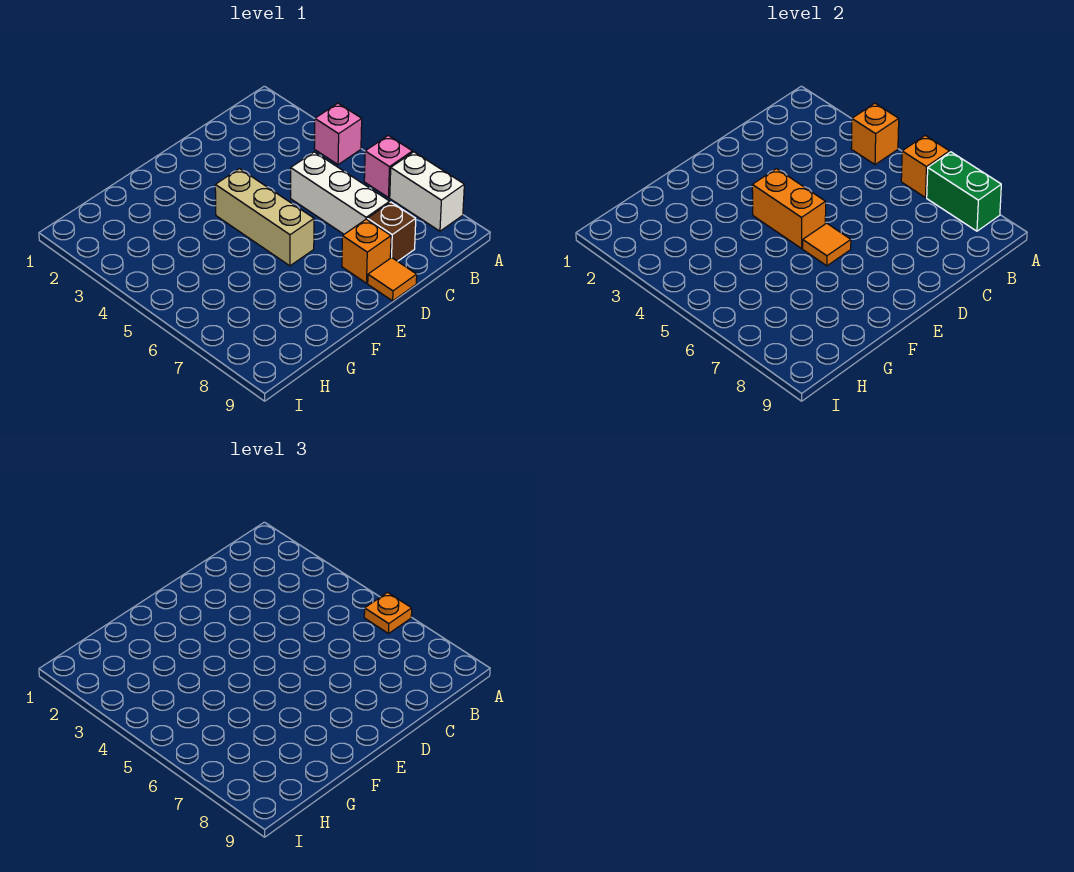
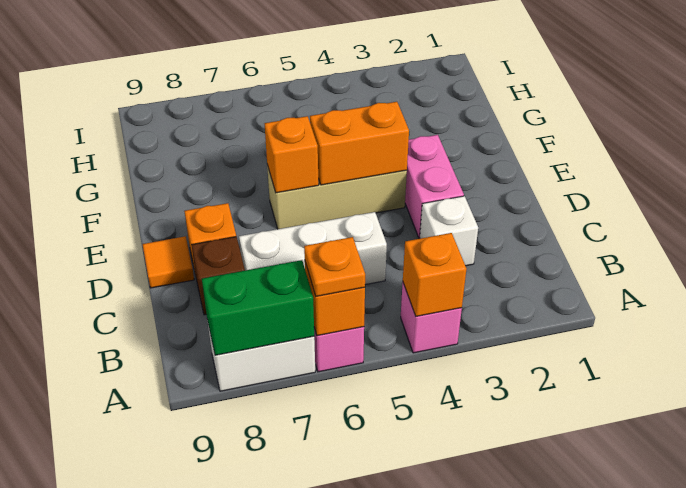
none -> white brick C3 level 1
none -> pink brick D3:E3 level 1
orange tile E6 level 2 -> orange brick E6 level 2

